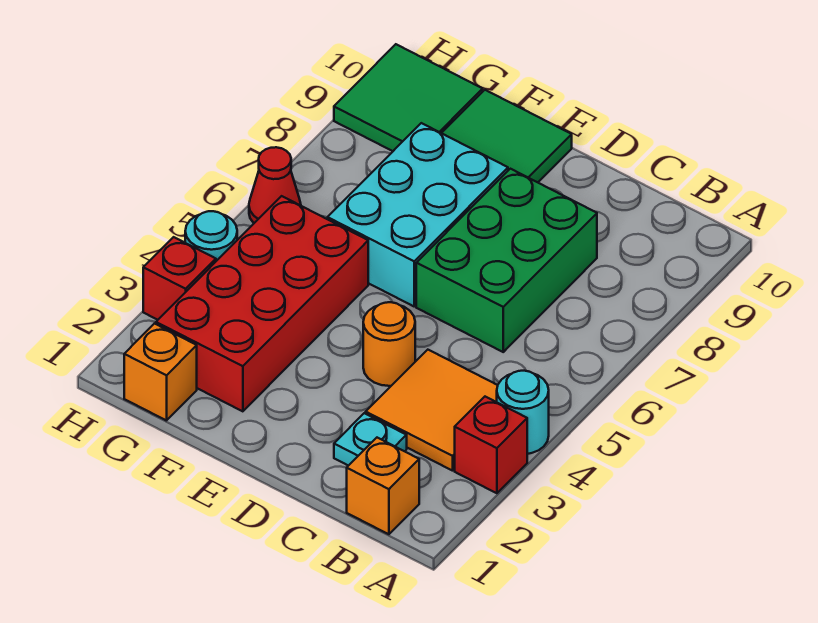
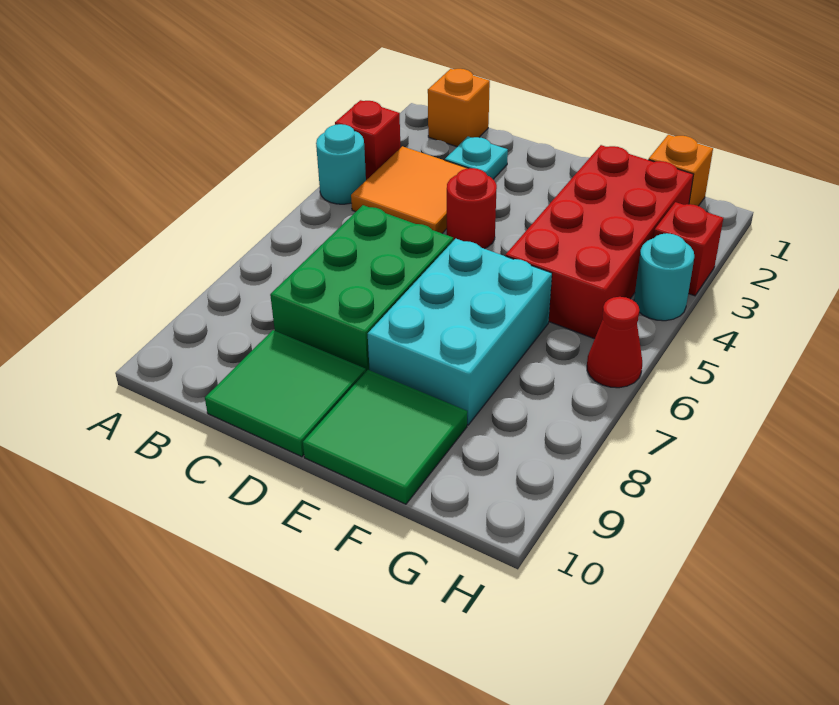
orange round brick D4 level 1 -> red round brick D4 level 1
green tile G9:H10 level 1 -> green tile C9:D10 level 1

